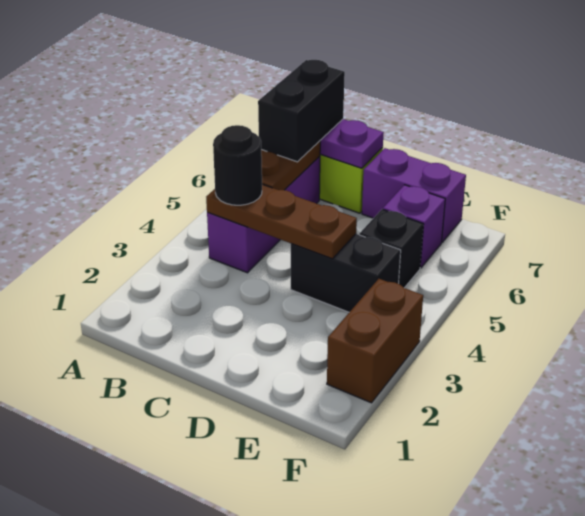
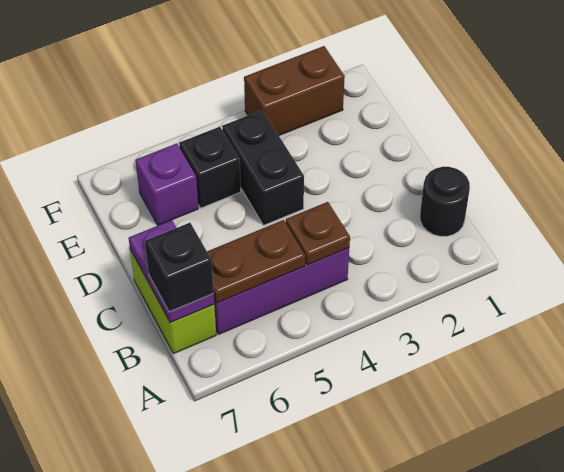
brown plate B4:D4 level 2 -> brown plate B4 level 2
black round brick B4 level 3 -> black round brick B1 level 1
black brick B6:B7 level 3 -> black brick B7 level 3
purple brick D7:E7 level 1 -> none

